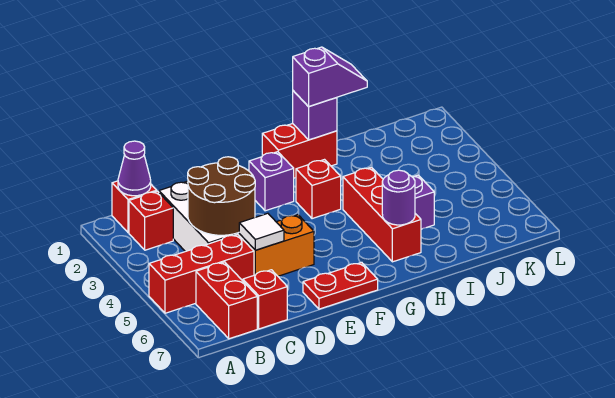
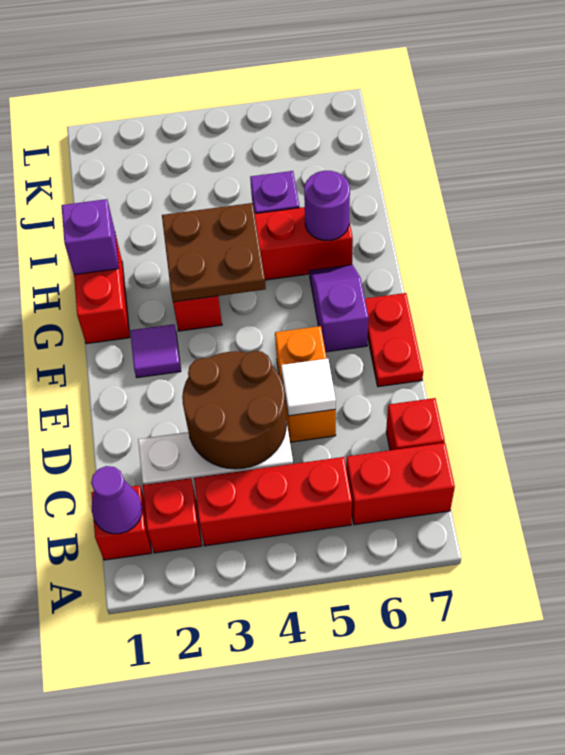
red brick A5:C5 level 1 -> red brick B3:B5 level 1
purple brick F2 level 1 -> purple tile F2 level 1
none -> brown plate G3:H4 level 2
purple slope H1:I1 level 3 top H -> purple slope F6:G6 level 1 top F

